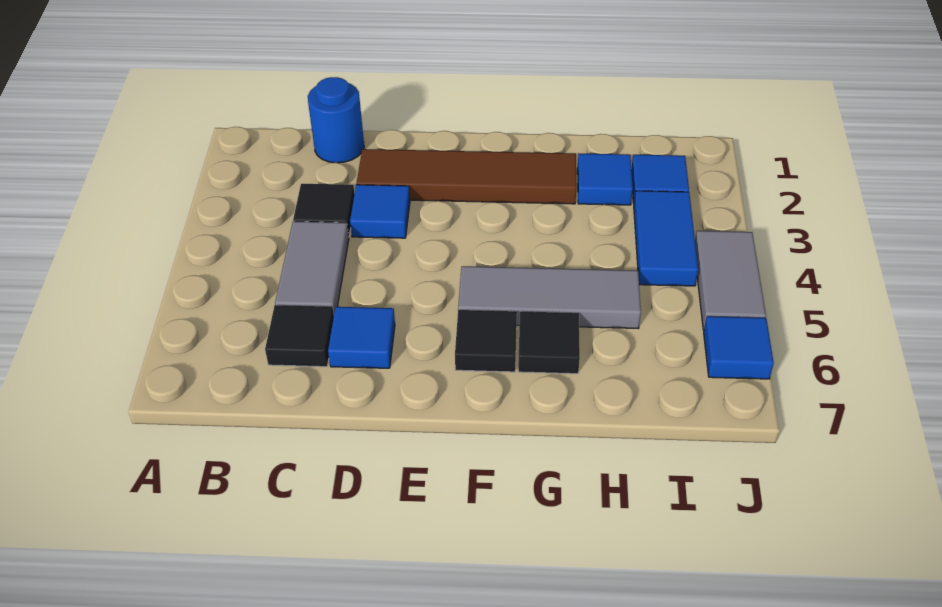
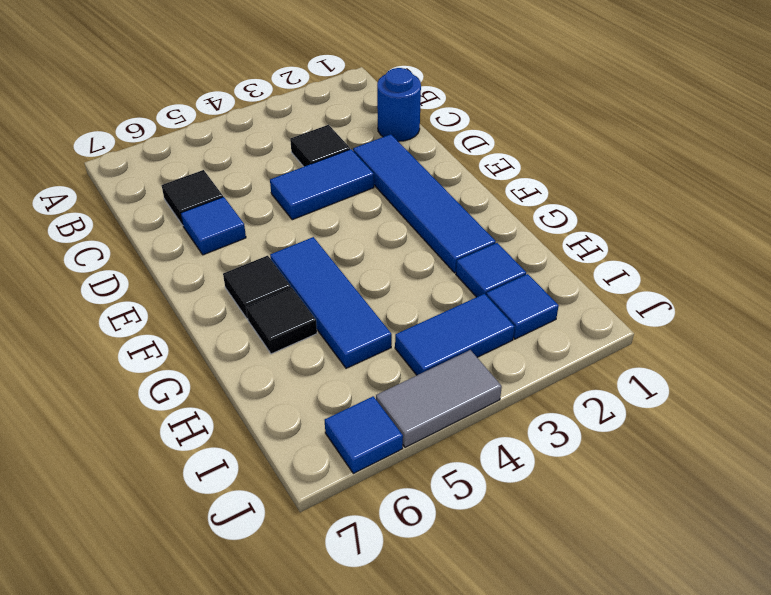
grey tile C4:C5 level 1 -> none
brown tile D2:G2 level 1 -> blue tile D2:G2 level 1
blue tile D3 level 1 -> blue tile D3:D4 level 1
grey tile F5:H5 level 1 -> blue tile F5:H5 level 1

